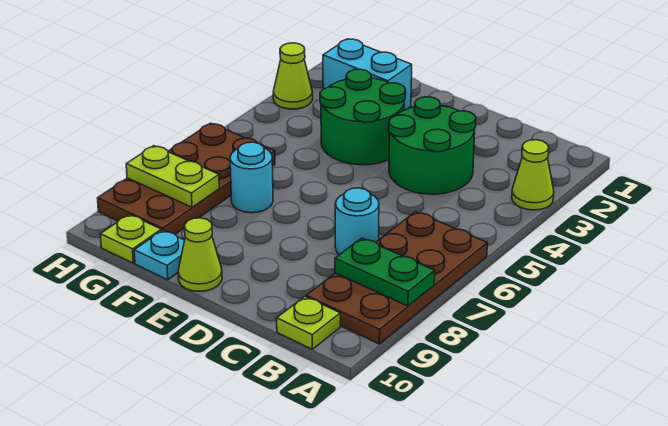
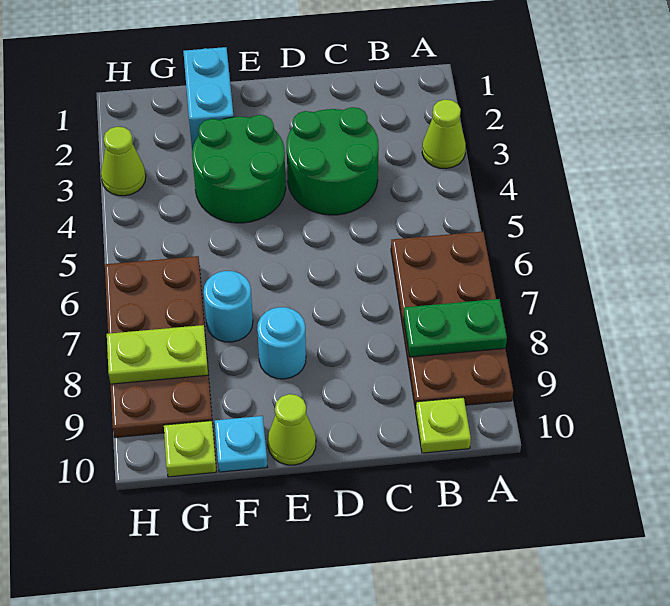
cyan round brick C7 level 1 -> cyan round brick E8 level 1
cyan brick F2:G2 level 1 -> cyan brick F1:F2 level 1

